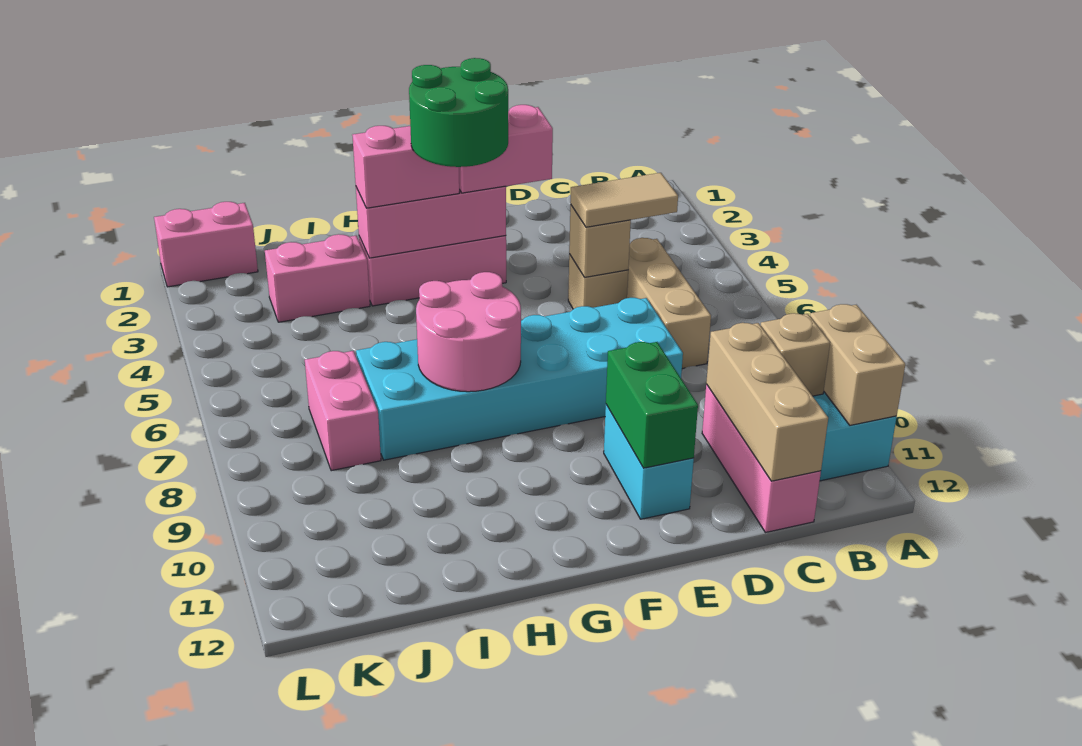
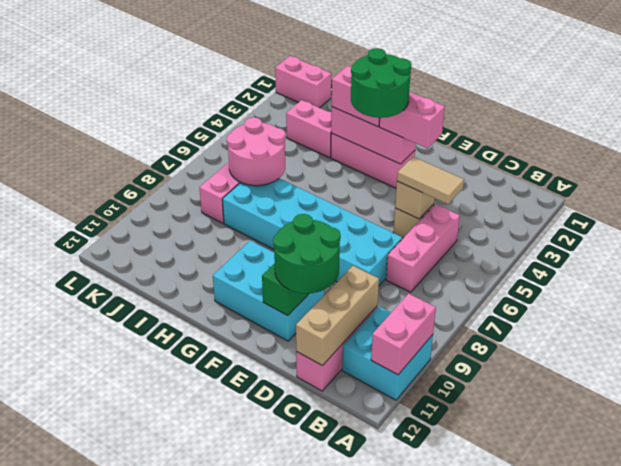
tan brick A10:A11 level 2 -> pink brick A10:A11 level 2
tan brick B10 level 2 -> none
tan brick C5:C7 level 1 -> pink brick C5:C7 level 1
none -> green round brick D10:E11 level 3
cyan brick E10:E11 level 1 -> cyan brick E10:G11 level 1
pink round brick G7:H8 level 2 -> pink round brick I6:J7 level 2

